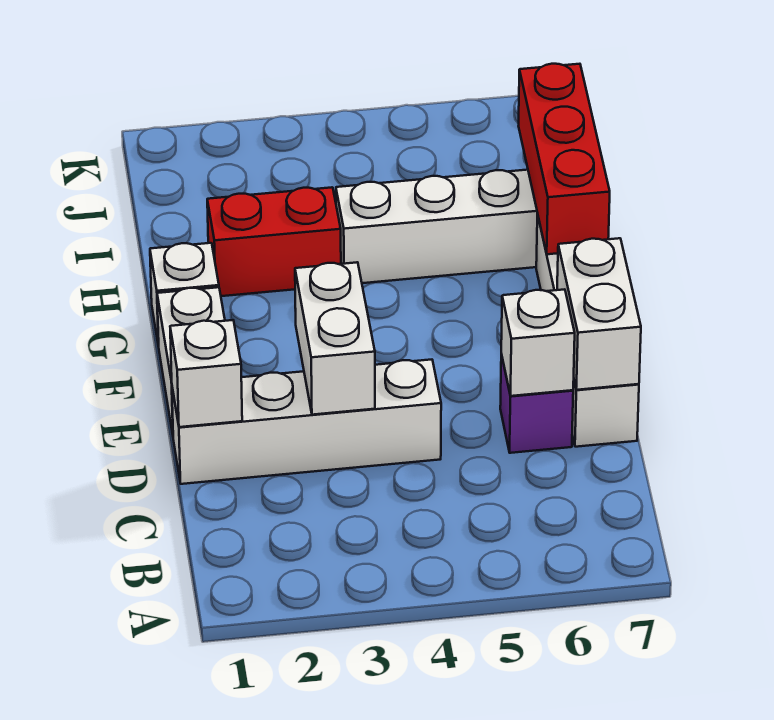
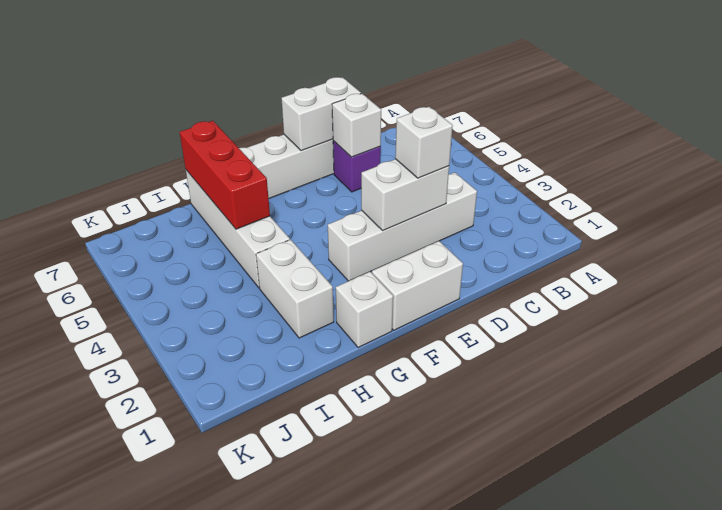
white brick D1:D4 level 1 -> white brick C3:F3 level 1
white brick D1 level 2 -> white brick D3 level 3
red brick G7:I7 level 2 -> red brick H5:H7 level 2
red brick H2:H3 level 1 -> white brick H2:H3 level 1

